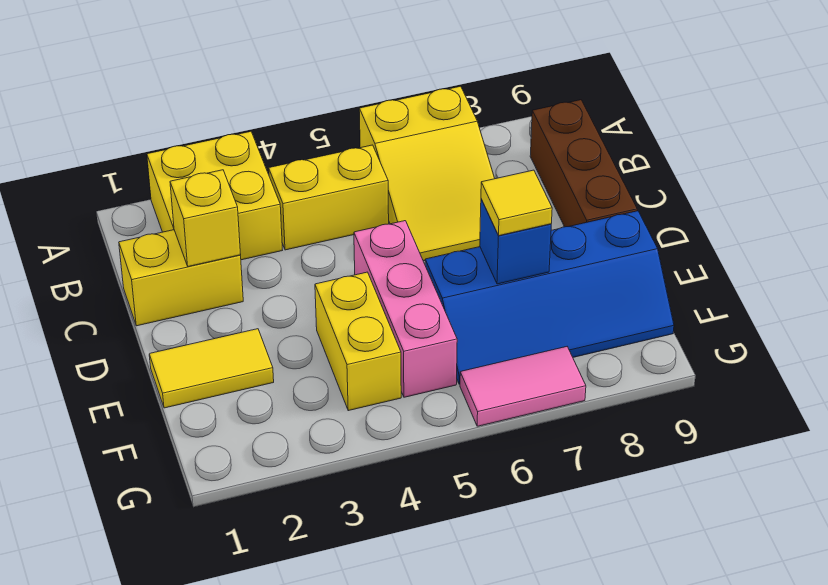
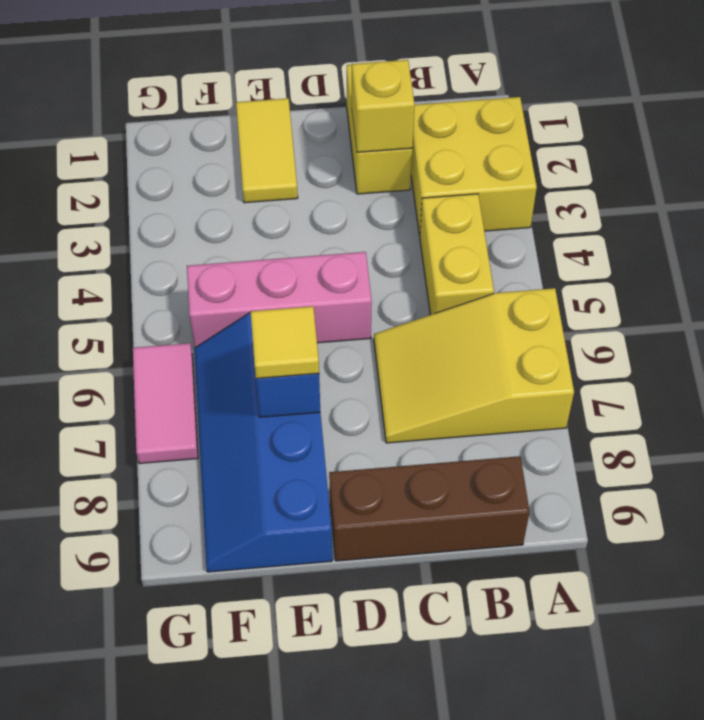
yellow brick E4:F4 level 1 -> none

